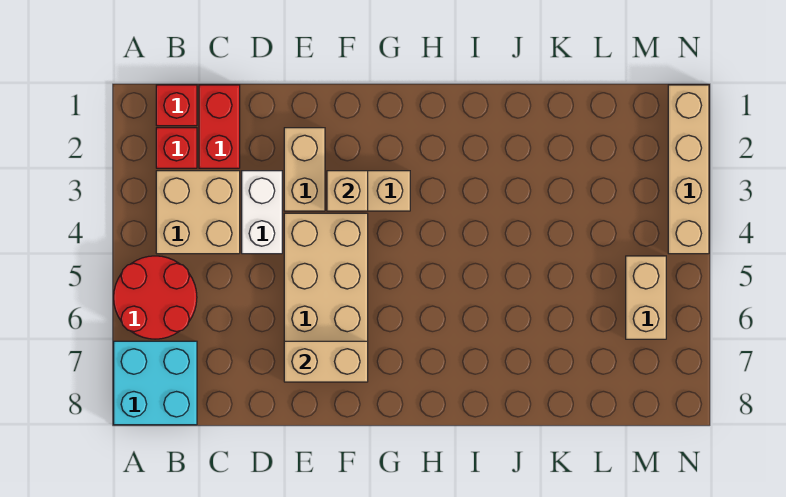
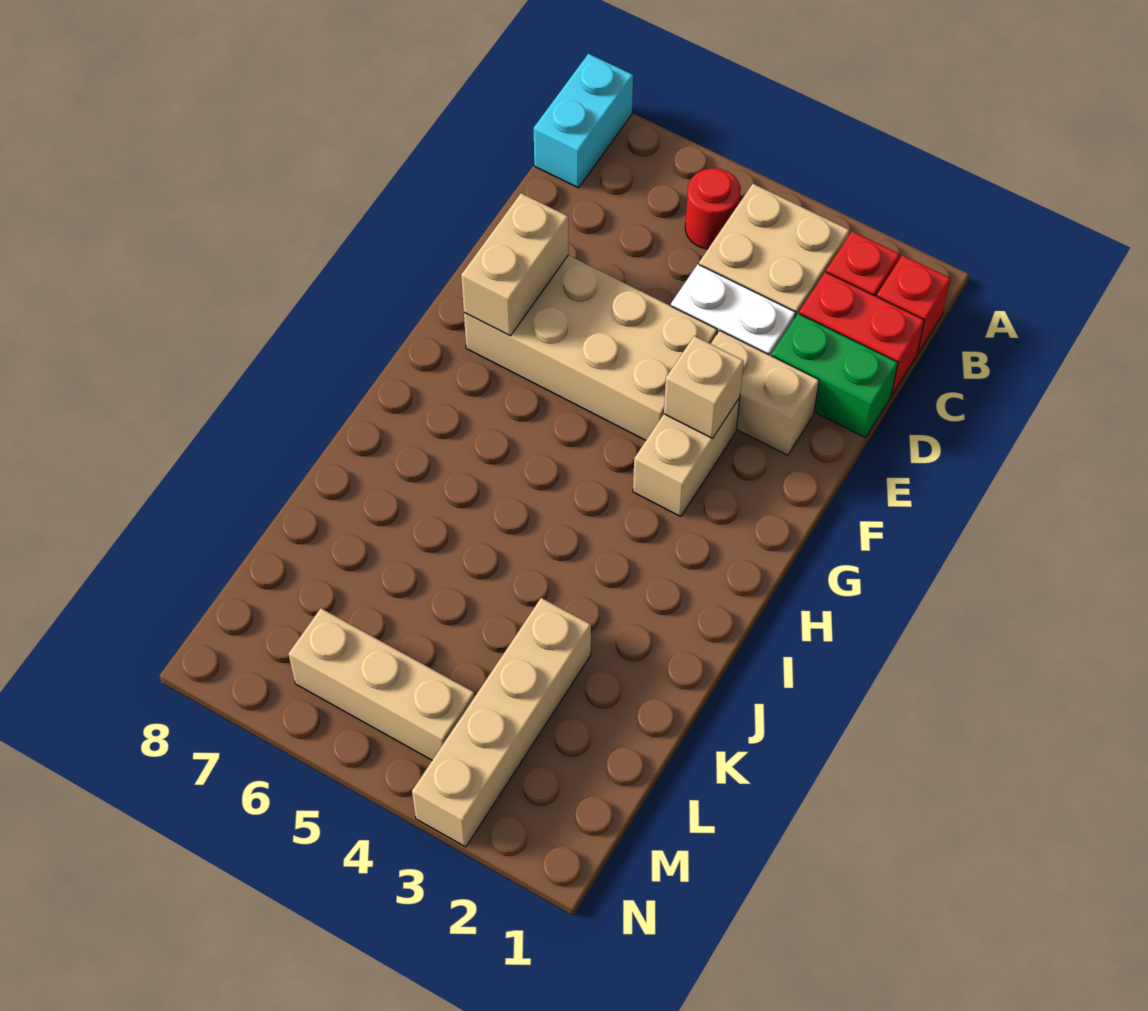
red round brick A5:B6 level 1 -> red round brick B5 level 1
cyan brick A7:B8 level 1 -> cyan brick A8:B8 level 1
none -> green brick D1:D2 level 1
tan brick M5:M6 level 1 -> tan brick M4:M6 level 1
tan brick N1:N4 level 1 -> tan brick K3:N3 level 1

